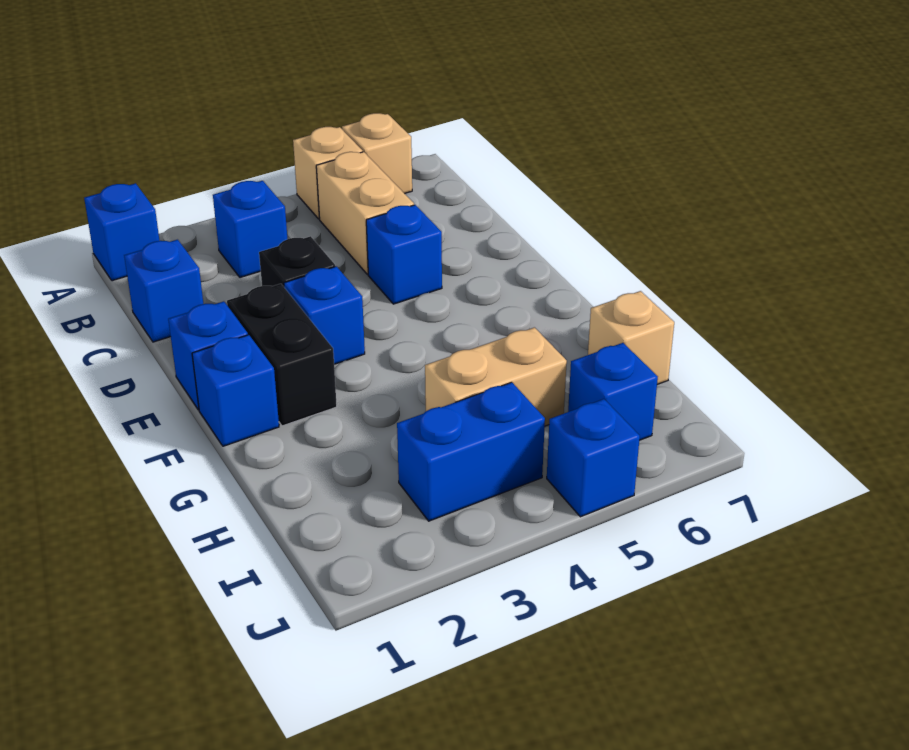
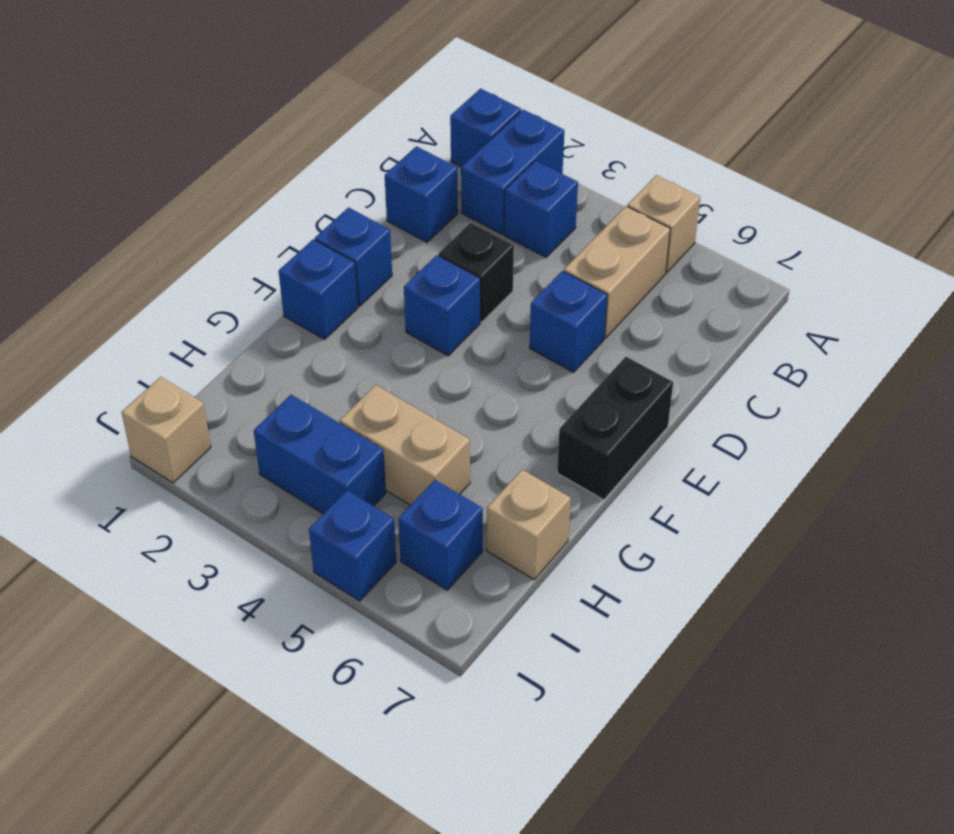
none -> blue brick A2:B2 level 1
tan brick A6 level 1 -> tan brick J1 level 1
black brick E2:F2 level 1 -> black brick E7:F7 level 1

